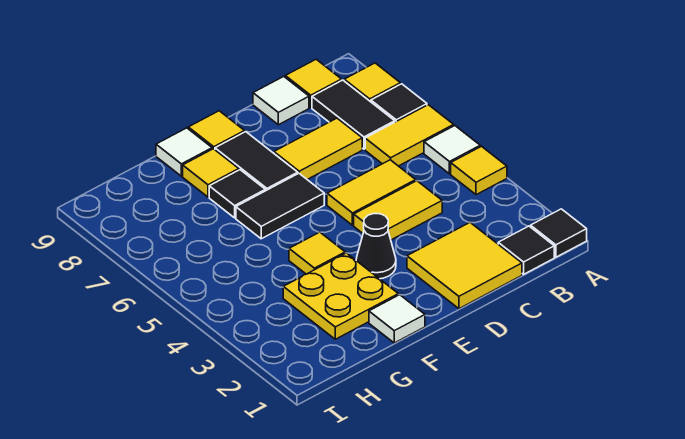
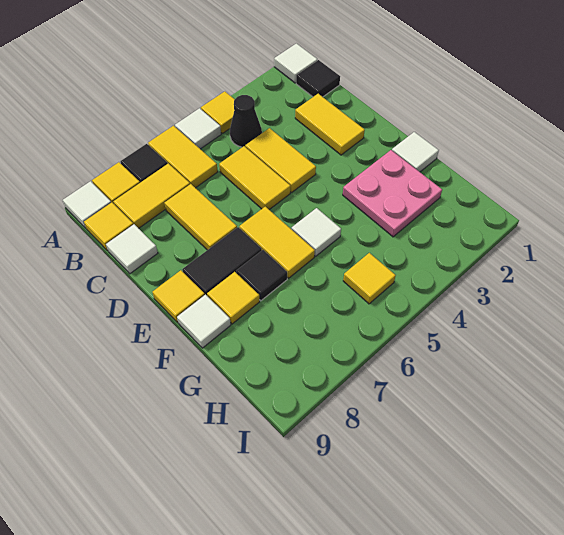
black tile A1 level 1 -> white tile A1 level 1
none -> white tile A9 level 1
black tile B7:B8 level 1 -> yellow tile B7:B8 level 1
yellow tile C1:D2 level 1 -> yellow tile C2:D2 level 1
black cone E3 level 1 -> black cone B4 level 1
black tile E6:F6 level 1 -> yellow tile E6:F6 level 1
yellow plate F2:G3 level 1 -> pink plate F2:G3 level 1
yellow tile F4 level 1 -> yellow tile H5 level 1
none -> white tile F5 level 1

